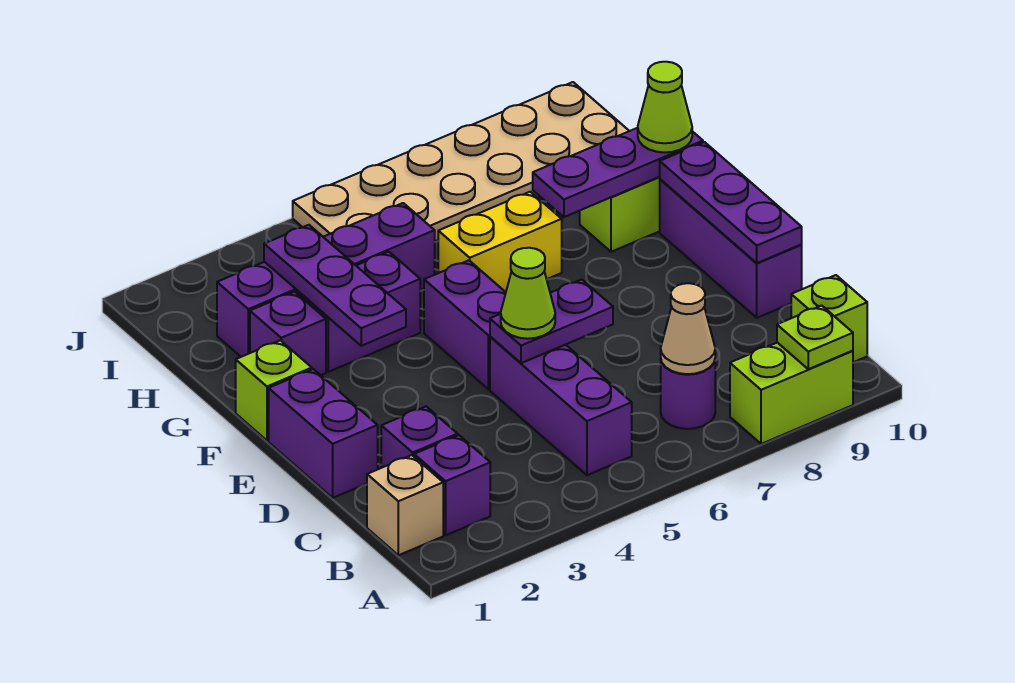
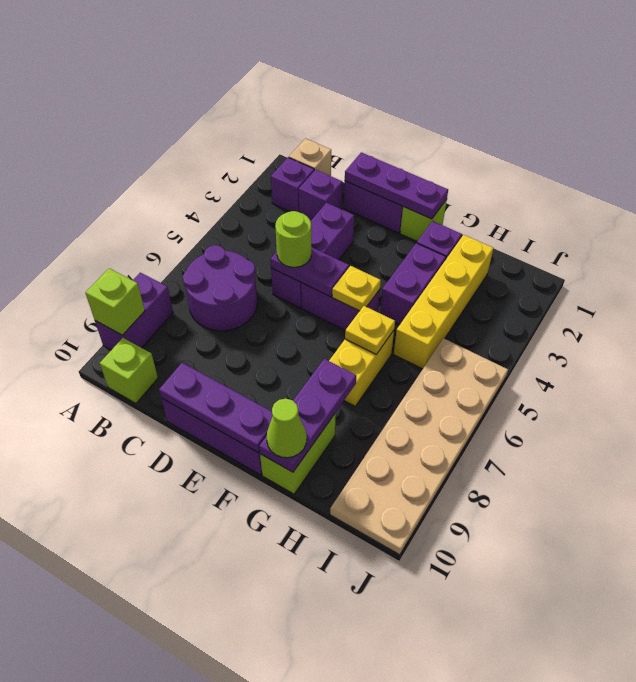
lime brick A8:A9 level 1 -> purple brick A8:A9 level 1
lime plate A9 level 2 -> lime brick A9 level 2
purple brick B5:D5 level 1 -> purple brick D3:D5 level 1
purple round brick B7 level 1 -> purple round brick B6:C7 level 1
tan cone B7 level 2 -> none
purple plate D5:D6 level 2 -> purple plate D5:E5 level 2
lime cone D5 level 3 -> lime round brick D5 level 3
purple plate F3:H3 level 2 -> purple plate D1:F1 level 2
none -> yellow plate F5 level 2
none -> yellow plate G6 level 2
purple brick H2:H5 level 1 -> yellow brick H2:H5 level 1

